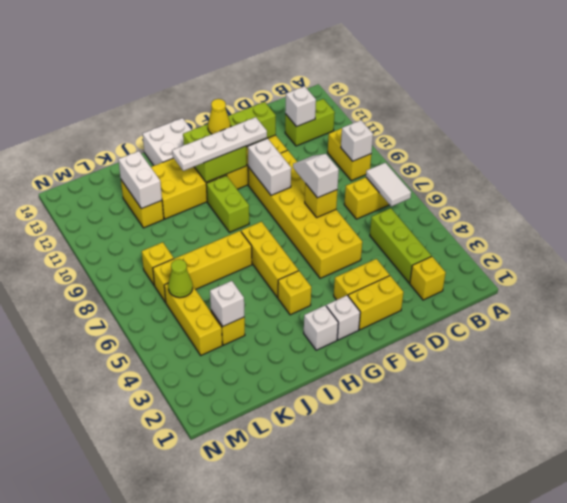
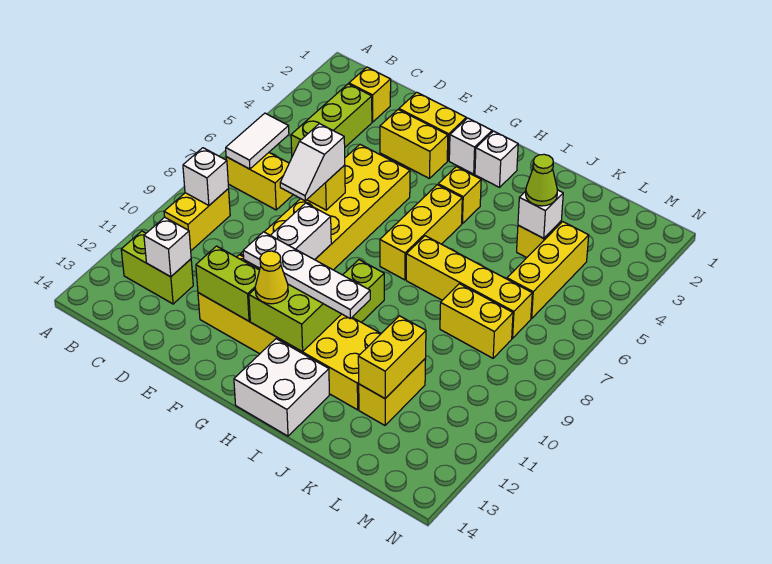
white brick K11:K12 level 2 -> yellow brick K11:K12 level 2
lime cone L6 level 2 -> lime cone K4 level 3
yellow brick L8 level 1 -> yellow brick K8:L8 level 1

